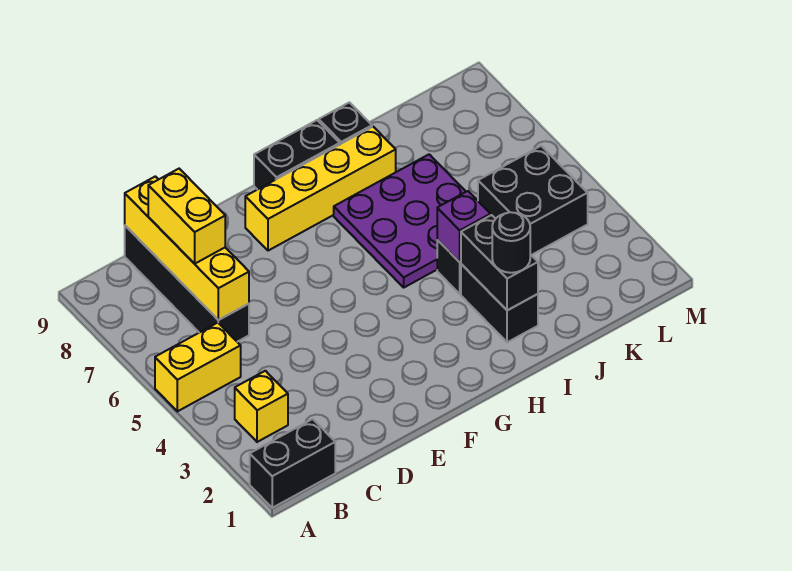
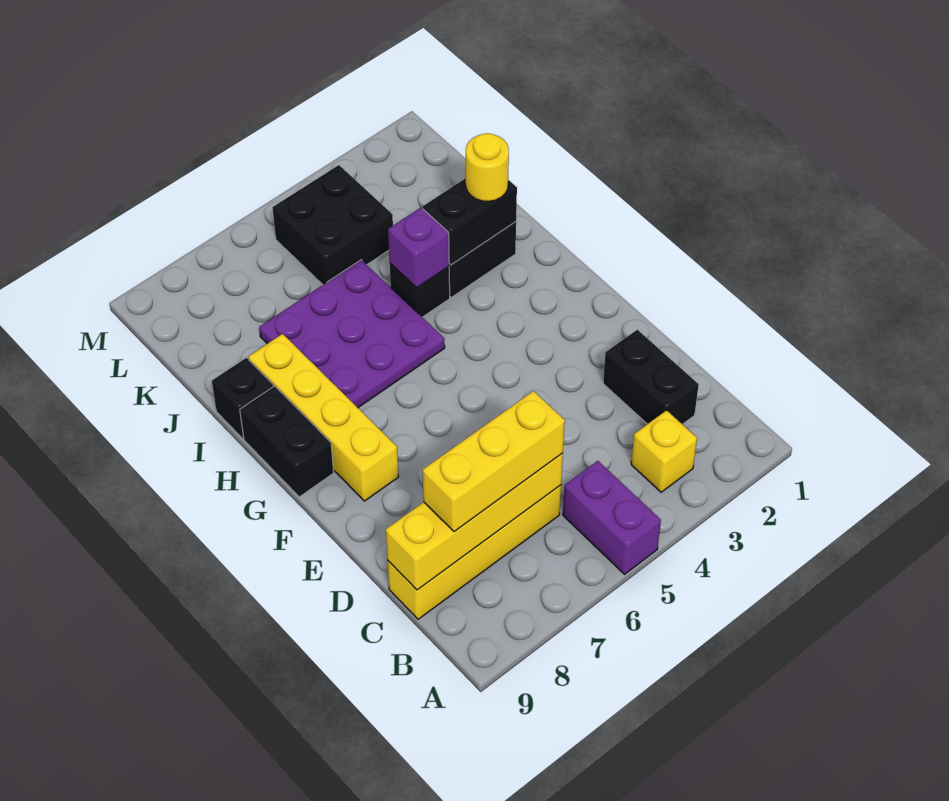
black brick A1:B1 level 1 -> black brick C2:D2 level 1
yellow brick A5:B5 level 1 -> purple brick A5:B5 level 1
black brick C6:C9 level 1 -> yellow brick C6:C9 level 1
yellow brick C7:C8 level 3 -> yellow brick C6:C8 level 3
black round brick I2 level 3 -> yellow round brick I2 level 3

